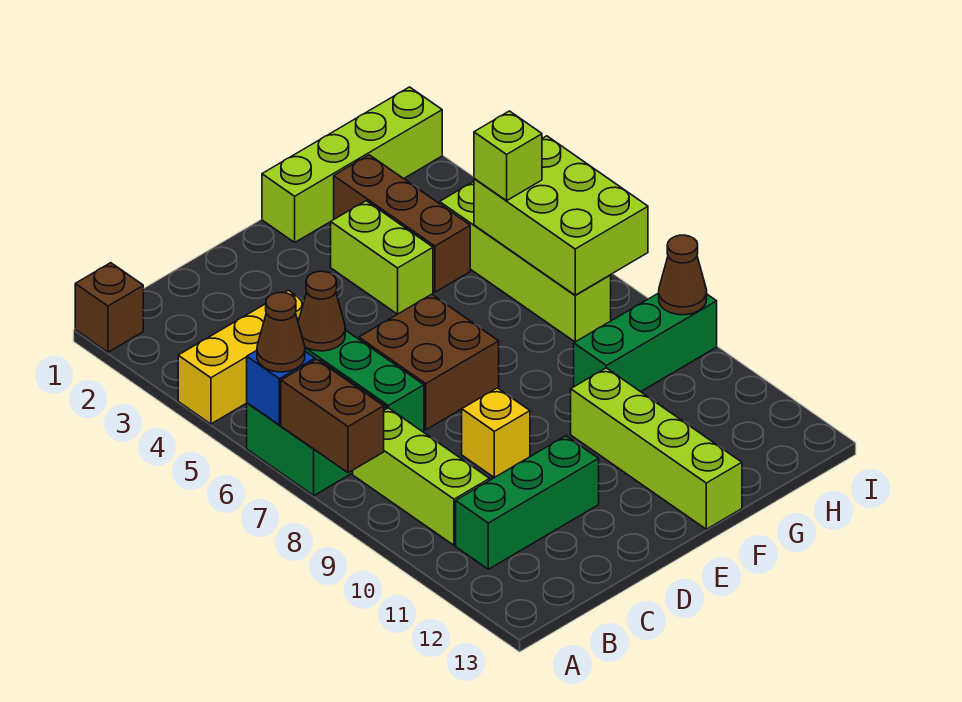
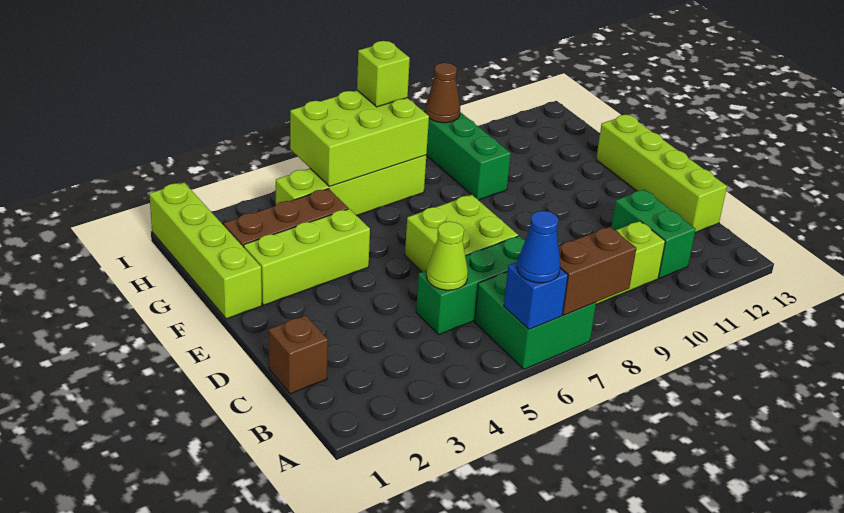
brown brick A1 level 1 -> brown brick C1 level 1
yellow brick A4:C4 level 1 -> none
brown cone A6 level 3 -> blue cone A6 level 3
green brick B11:D11 level 1 -> green brick B11:C11 level 1
brown cone C5 level 2 -> lime cone C5 level 2
brown brick D6:E7 level 1 -> lime brick D6:E7 level 1
yellow brick D9 level 1 -> none
lime brick F3:F4 level 1 -> lime brick F2:F4 level 1
lime brick F10:F13 level 1 -> lime brick C13:F13 level 1
lime brick H5 level 3 -> lime brick I7 level 3

